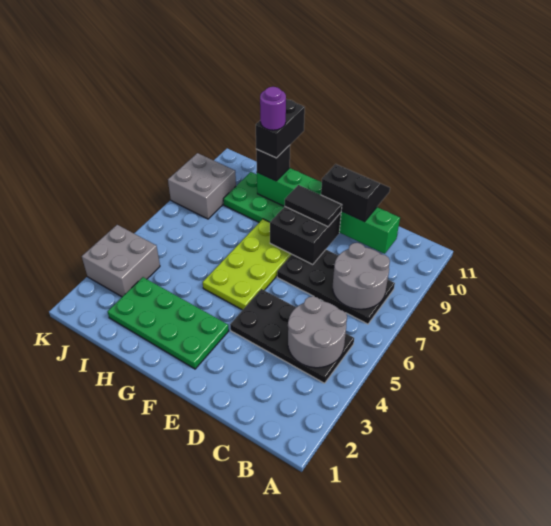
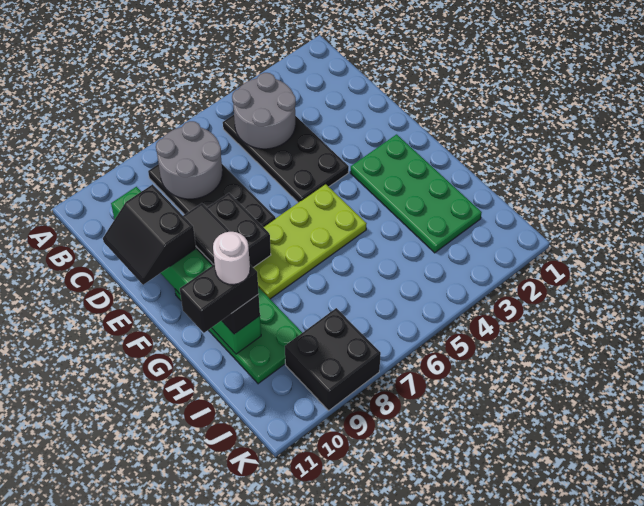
purple round brick H10 level 5 -> white round brick H10 level 5
grey brick J3:K4 level 1 -> none
grey brick J8:K9 level 1 -> black brick J8:K9 level 1

